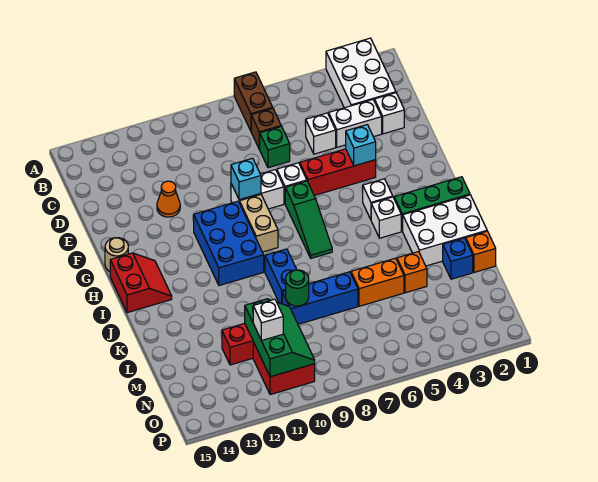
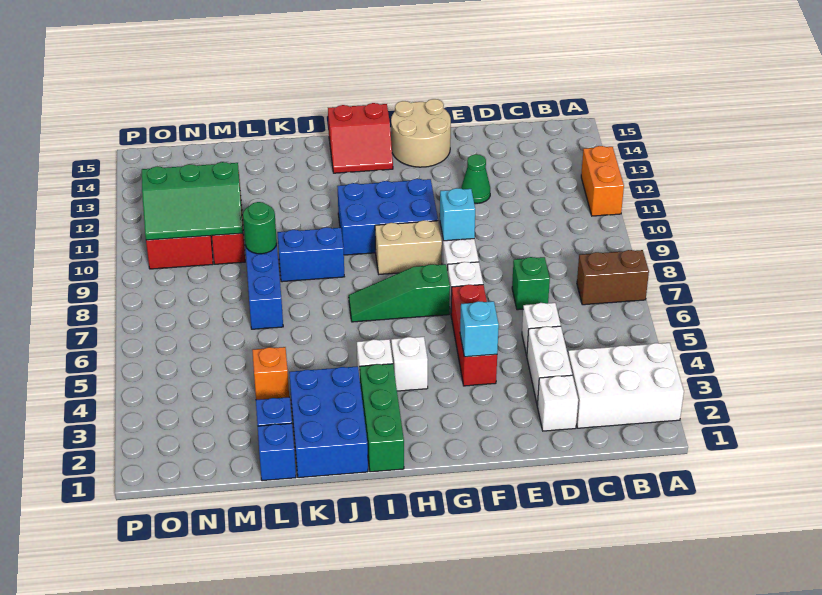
brown brick C7 level 1 -> none
orange cone E12 level 1 -> green cone E12 level 1
tan round brick G15 level 1 -> tan round brick F14:G15 level 1
white brick J1:K3 level 1 -> blue brick J1:K3 level 1
orange brick L1 level 1 -> blue brick L1 level 1
orange brick L5:L6 level 1 -> orange brick A11:A12 level 1
white brick N11 level 3 -> none

